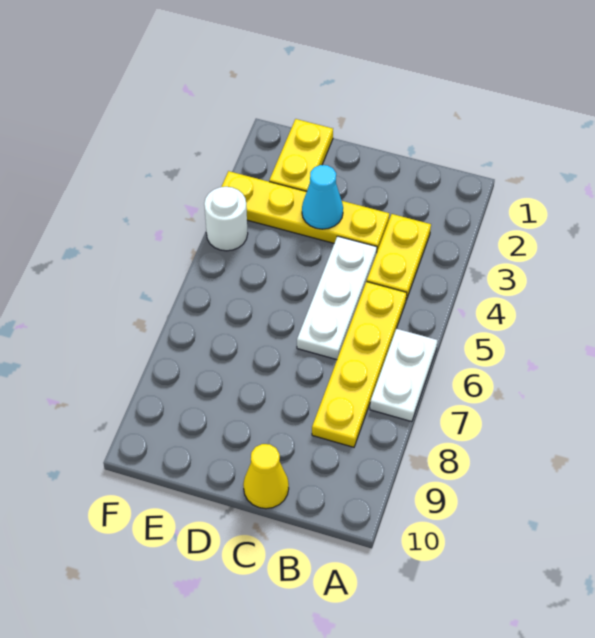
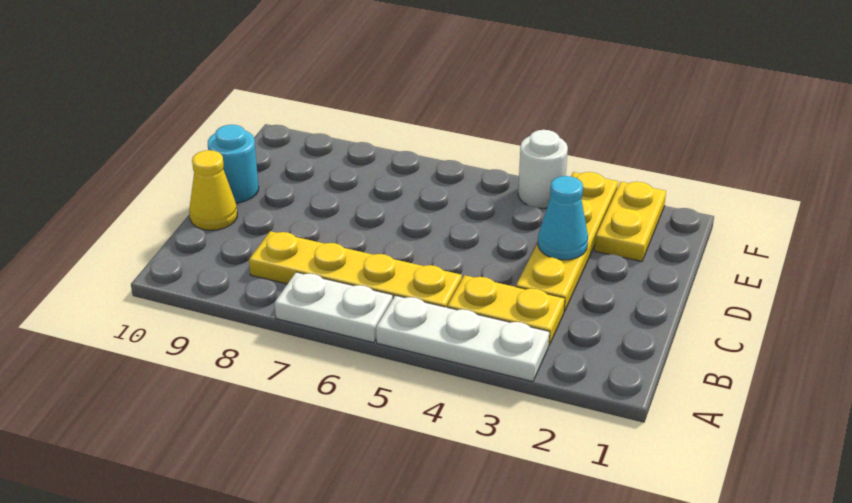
white plate C4:C6 level 1 -> white plate A3:A5 level 1
none -> cyan round brick D10 level 1
yellow plate E1:E2 level 1 -> yellow plate E2:F2 level 1

